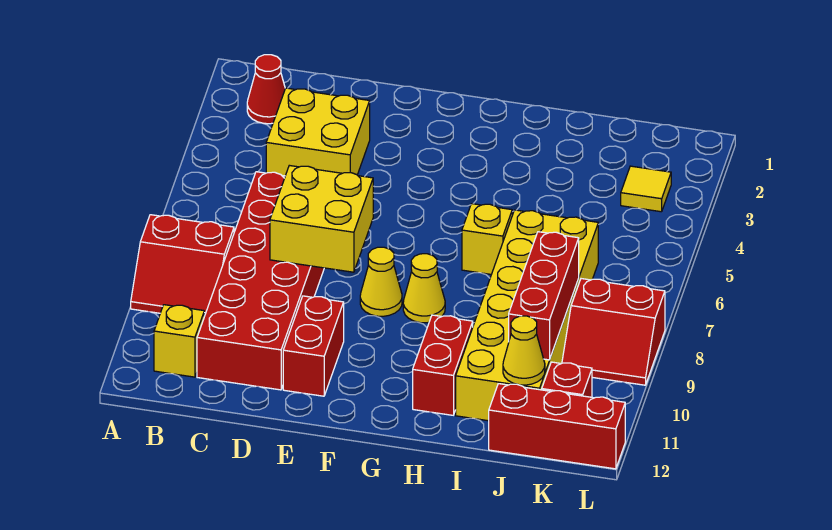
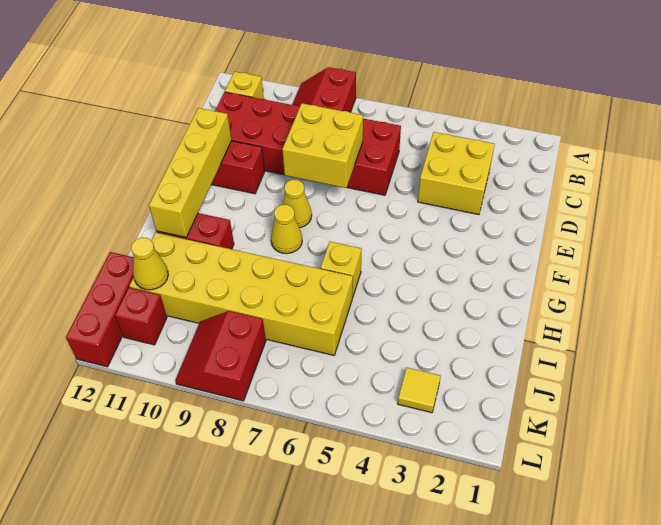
red cone B2 level 1 -> none
none -> yellow brick E11:H11 level 2
red brick J8:J10 level 2 -> none

